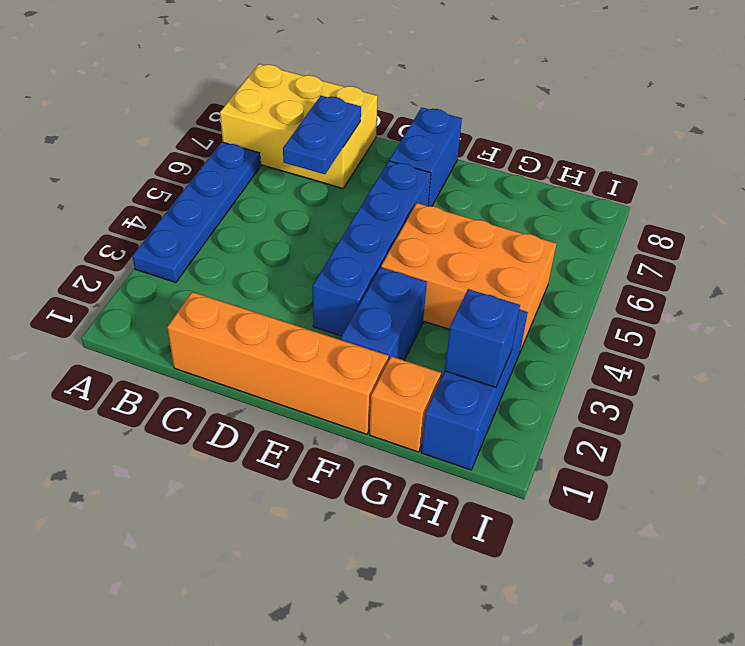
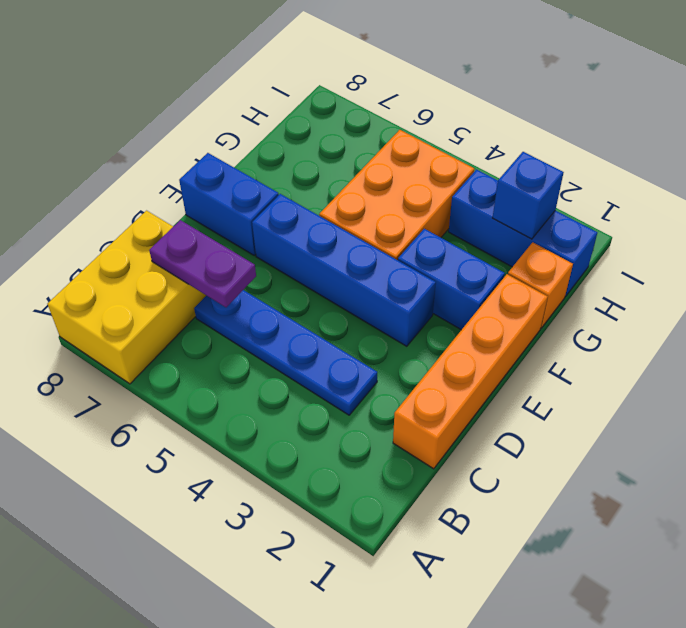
blue plate A3:A6 level 1 -> blue plate C3:C6 level 1
blue plate C6:C7 level 2 -> purple plate C6:C7 level 2

